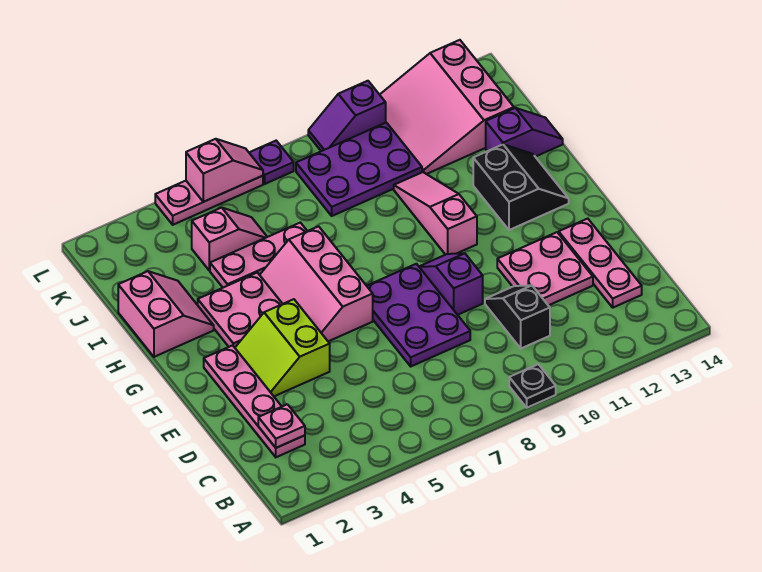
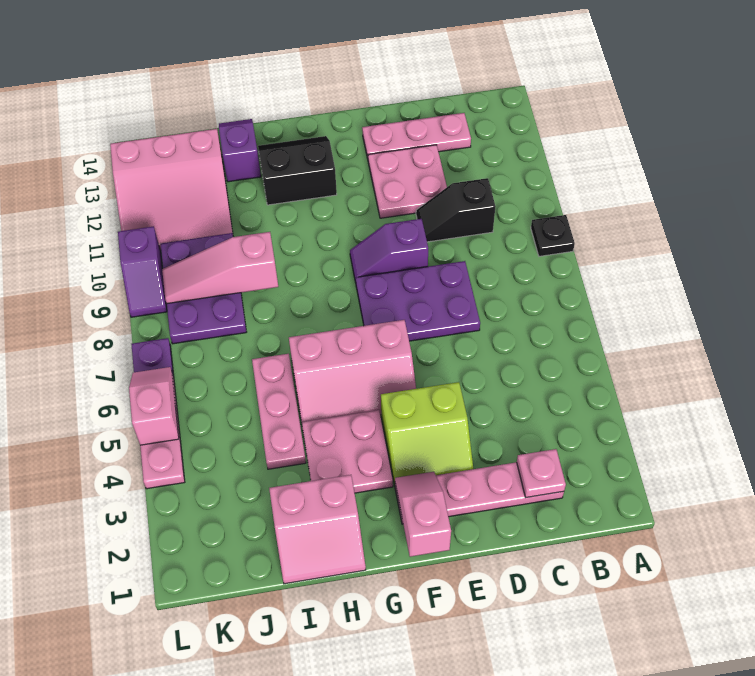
pink slope G10:I10 level 1 top G -> pink slope I9:K9 level 2 top I
pink slope H1:I2 level 1 top 1 -> pink slope H1:I2 level 1 top 2
pink slope J4:J5 level 1 top 4 -> pink slope F1:F2 level 2 top 1

